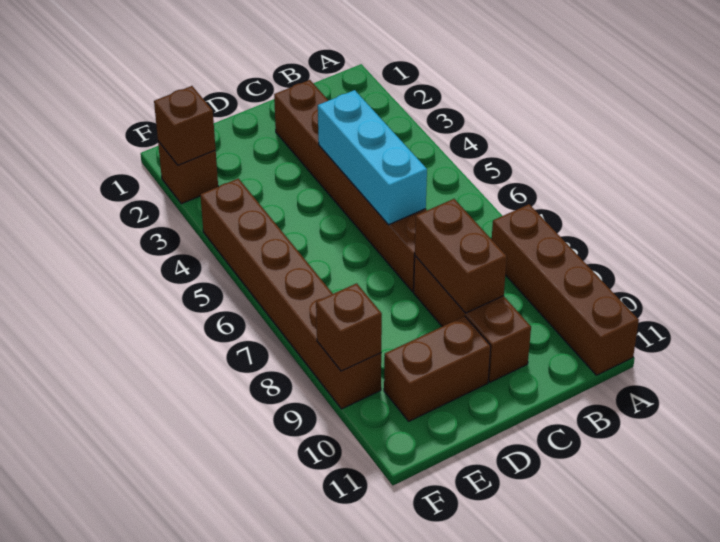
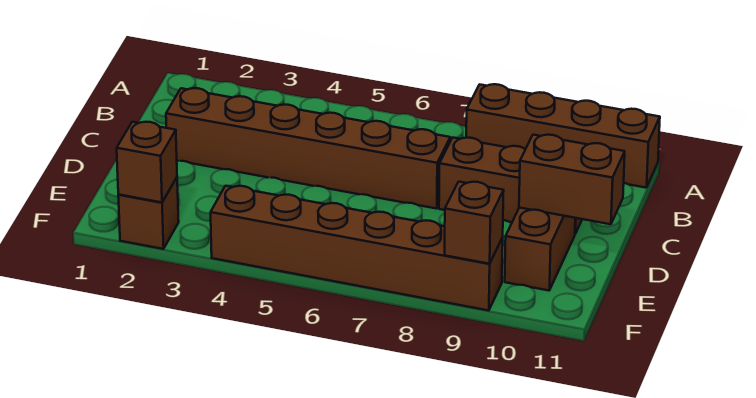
cyan brick C4:C6 level 2 -> none
brown brick C8:C9 level 2 -> brown brick D10:D11 level 2

